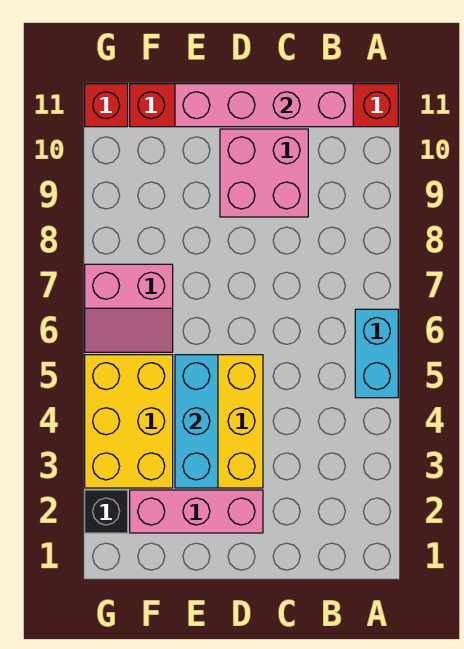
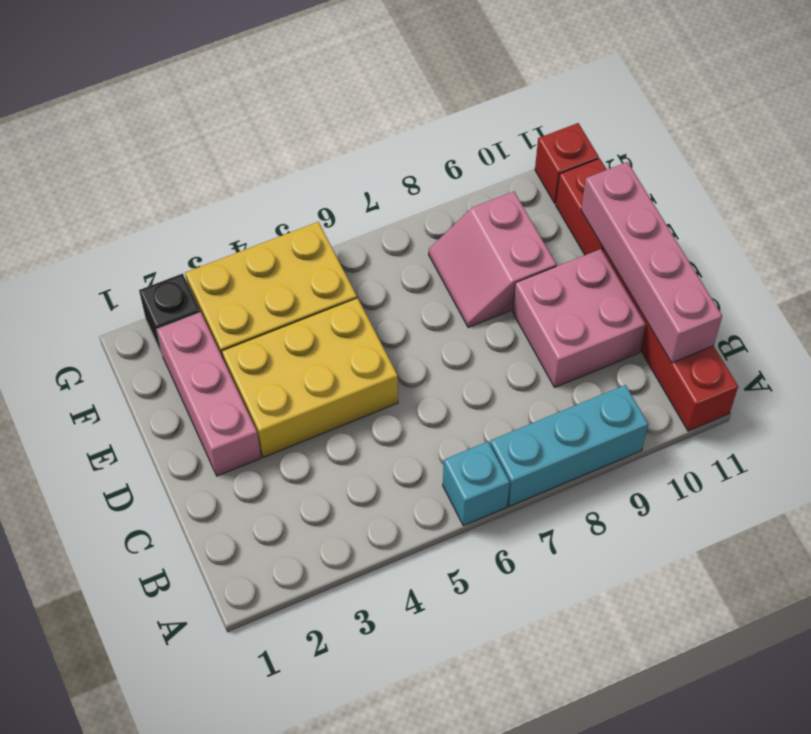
cyan brick A5:A6 level 1 -> cyan brick A6 level 1
cyan brick E3:E5 level 2 -> cyan brick A7:A9 level 1
pink slope F6:G7 level 1 top 7 -> pink slope E8:F9 level 1 top 9

